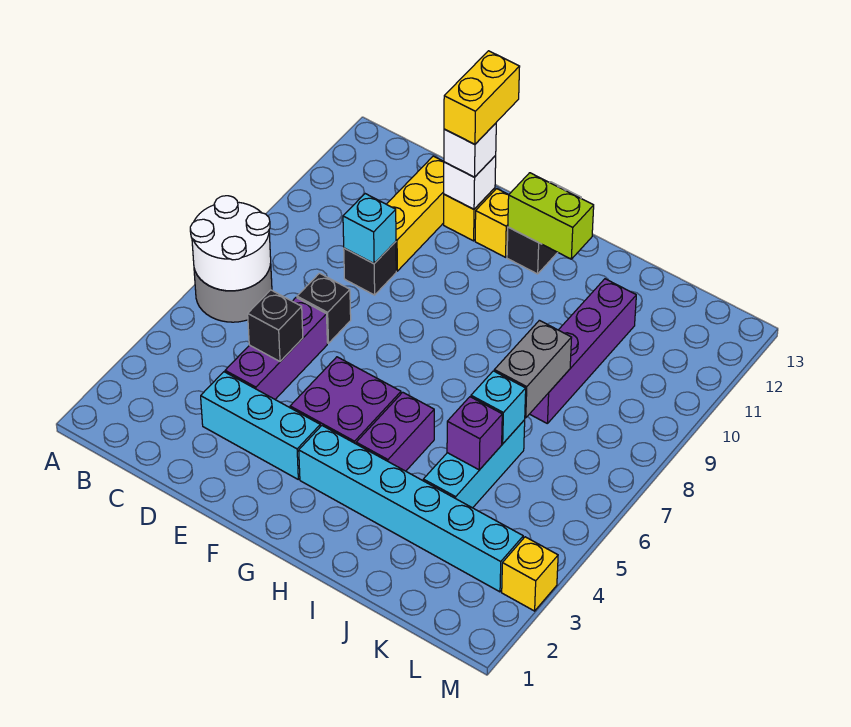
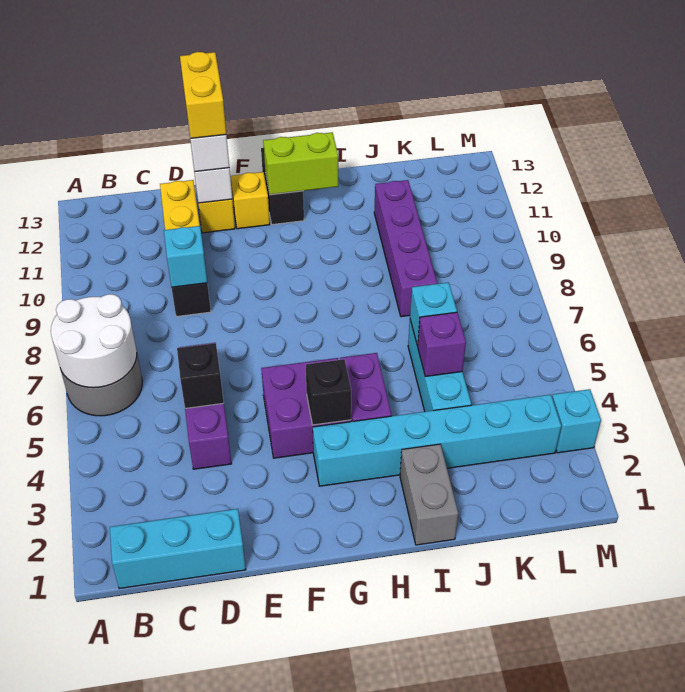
cyan brick D3:F3 level 1 -> cyan brick B1:D1 level 1
black brick D7 level 1 -> black brick G4 level 2
grey brick J7:J8 level 2 -> grey brick I1:I2 level 1
yellow brick M3 level 1 -> cyan brick M3 level 1

